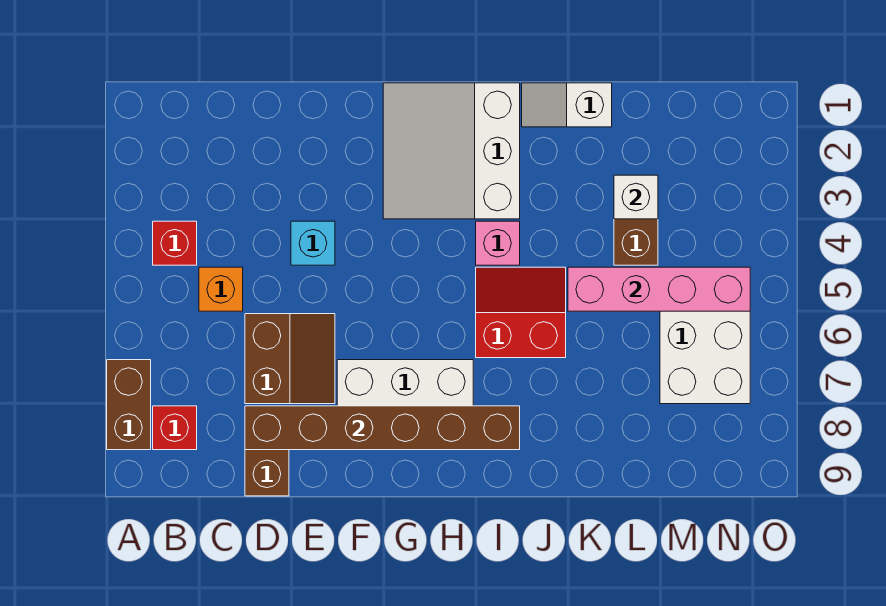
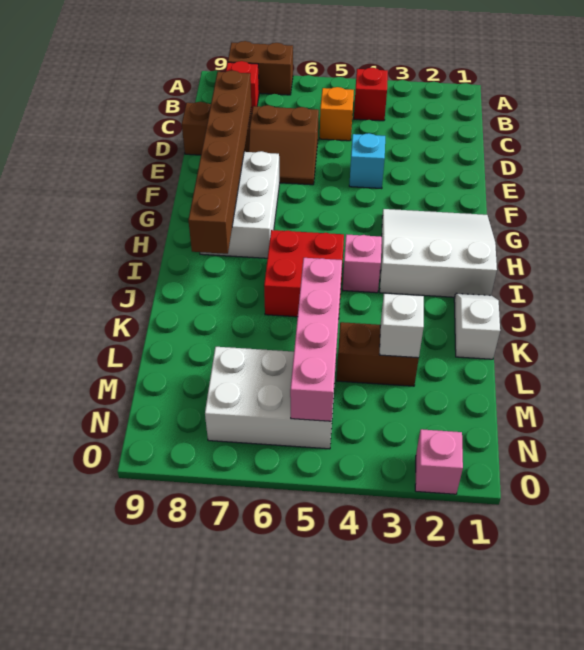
red slope I5:J6 level 1 top 6 -> red brick I5:J6 level 1
none -> pink brick O2 level 1

